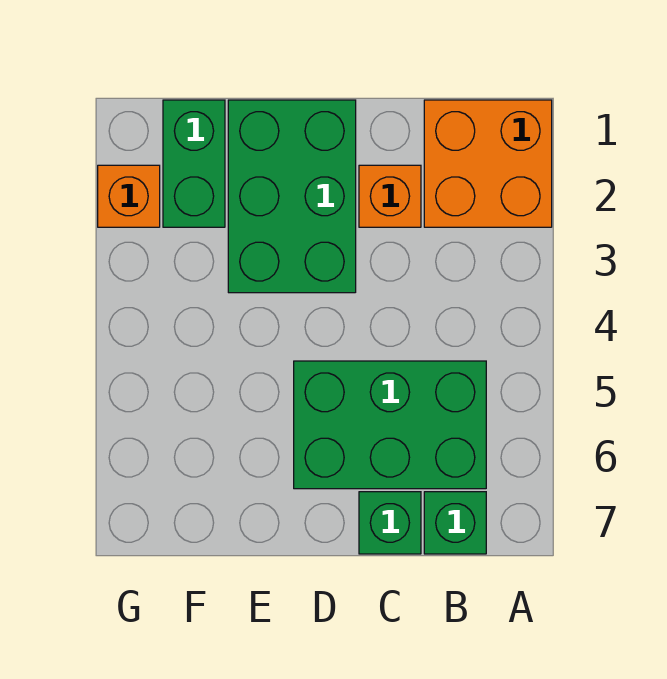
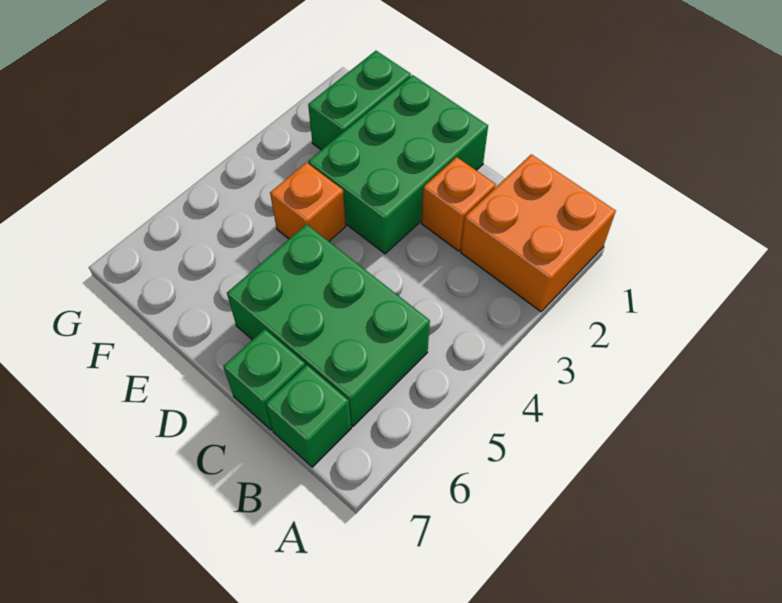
orange brick G2 level 1 -> orange brick E4 level 1

